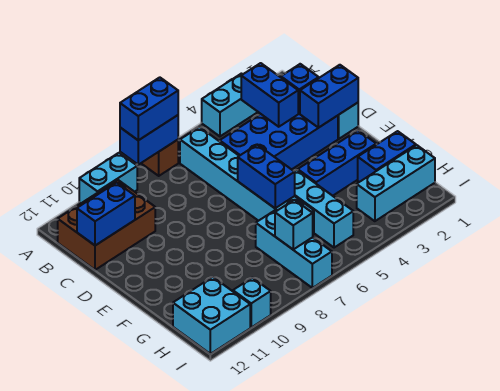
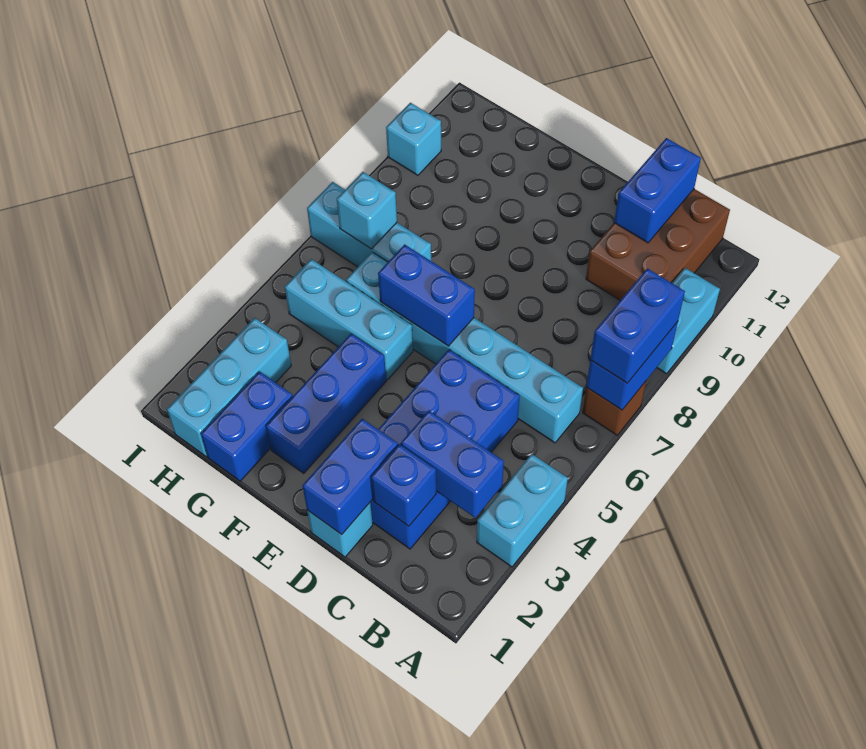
cyan brick H11:I12 level 1 -> none

